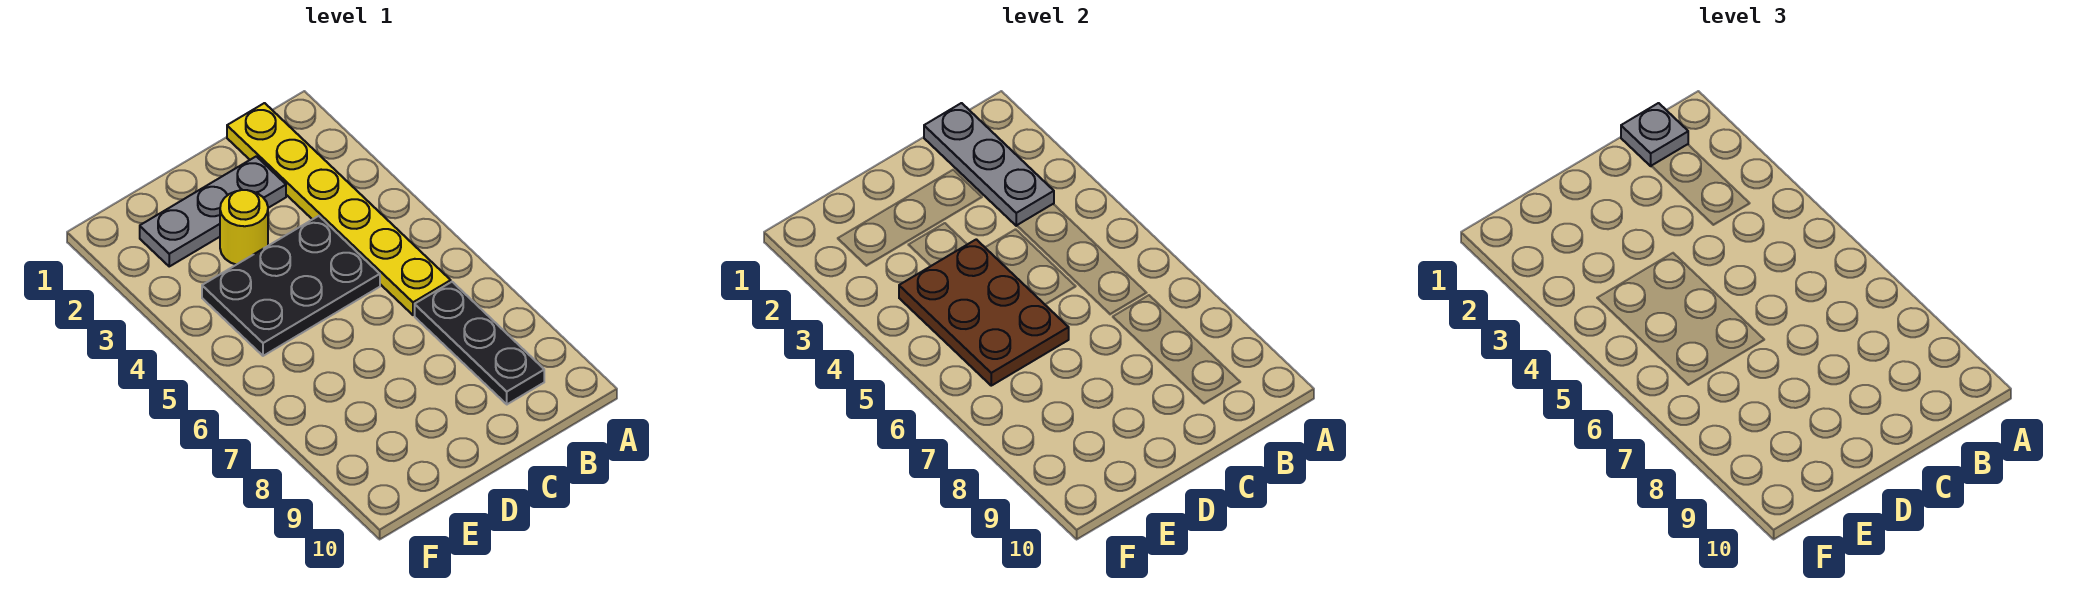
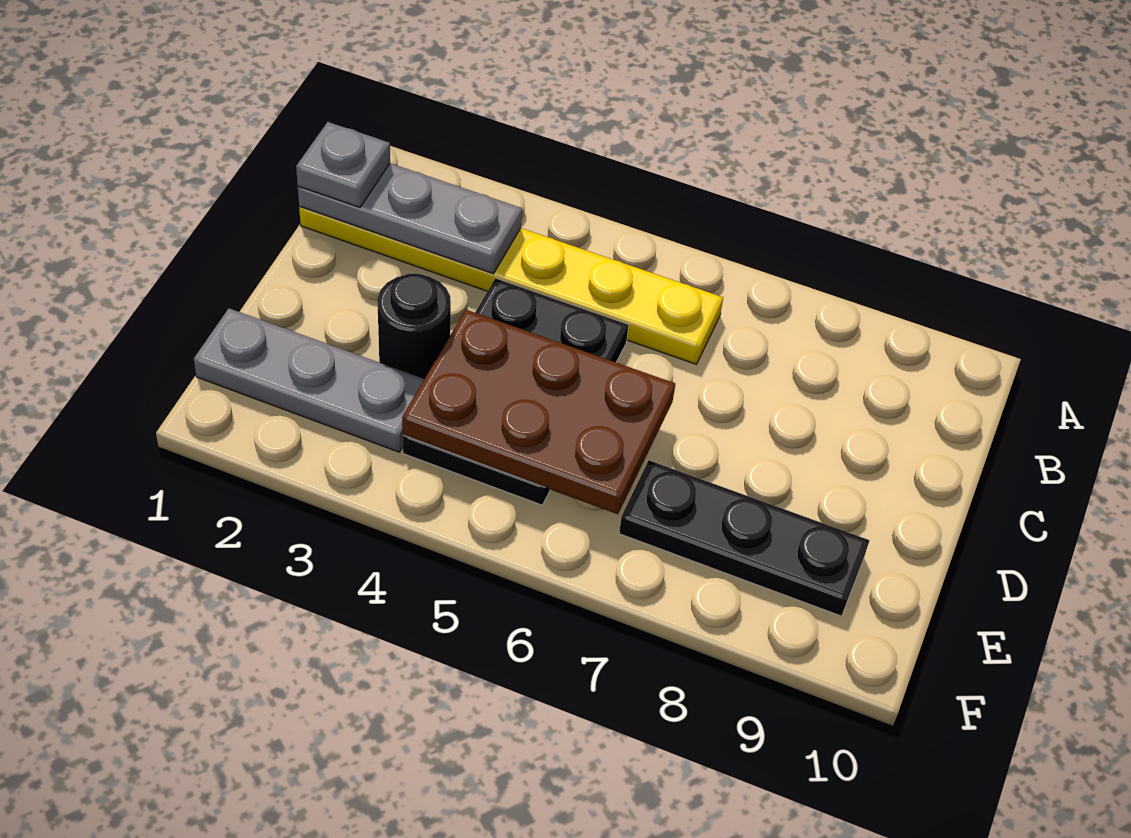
black plate B7:B9 level 1 -> black plate E7:E9 level 1
grey plate C2:E2 level 1 -> grey plate E1:E3 level 1
yellow round brick D3 level 1 -> black round brick D3 level 1

